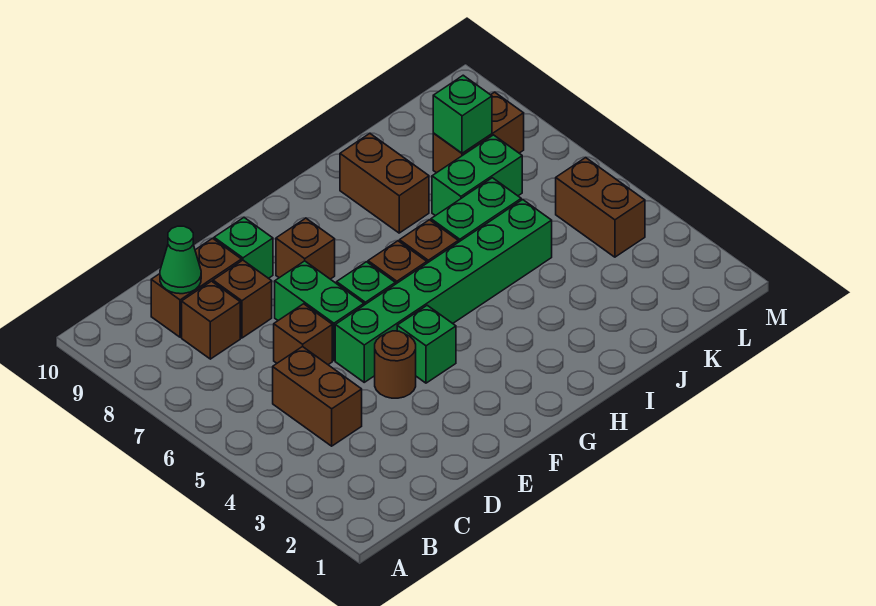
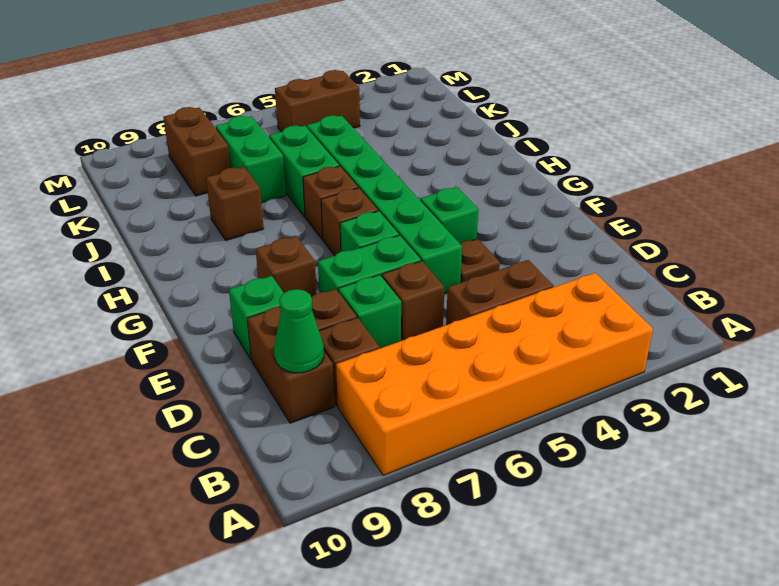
none -> orange brick A3:B8 level 1
brown round brick E4 level 1 -> brown plate E4 level 1
brown brick I8:I9 level 1 -> brown brick I8 level 1
green brick K8 level 2 -> green brick D7 level 1

